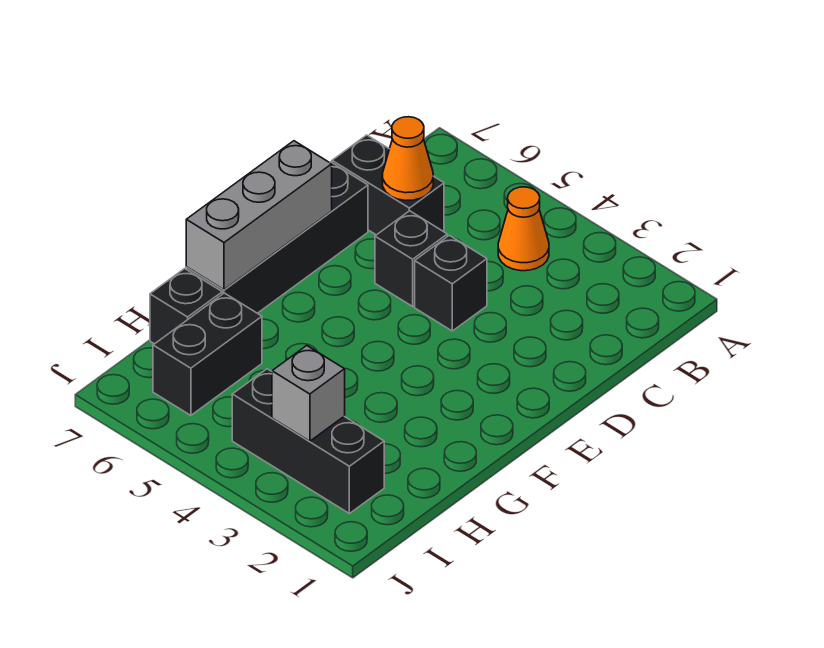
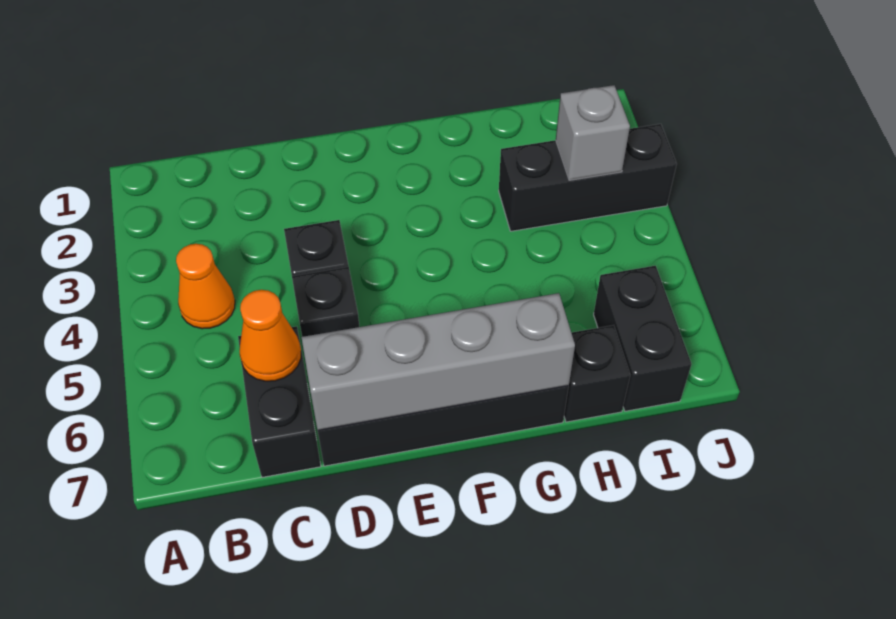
grey brick E7:G7 level 2 -> grey brick D7:G7 level 2
black brick H6:I6 level 1 -> black brick I6:I7 level 1
black brick I2:I4 level 1 -> black brick H3:J3 level 1

